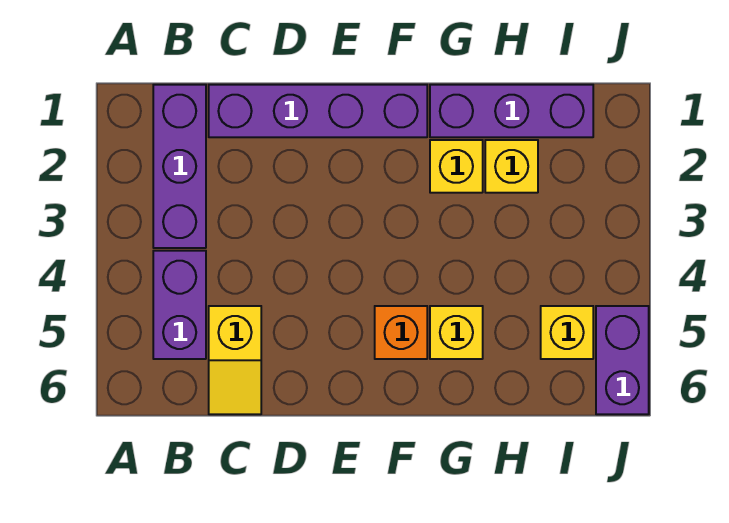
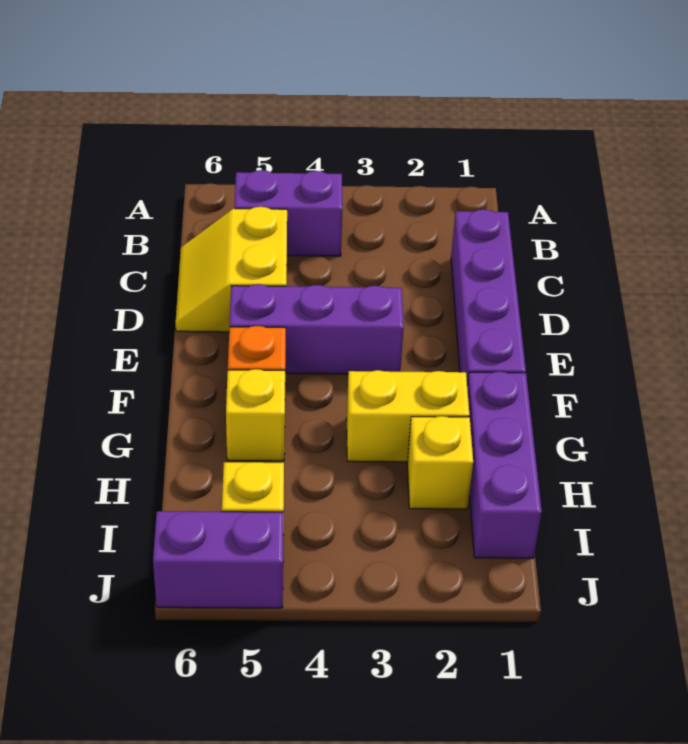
purple brick B1:B3 level 1 -> purple brick E3:E5 level 1
yellow slope C5:C6 level 1 top 5 -> yellow slope C5:D6 level 1 top 5
yellow brick G2 level 1 -> yellow brick G2:G3 level 1

